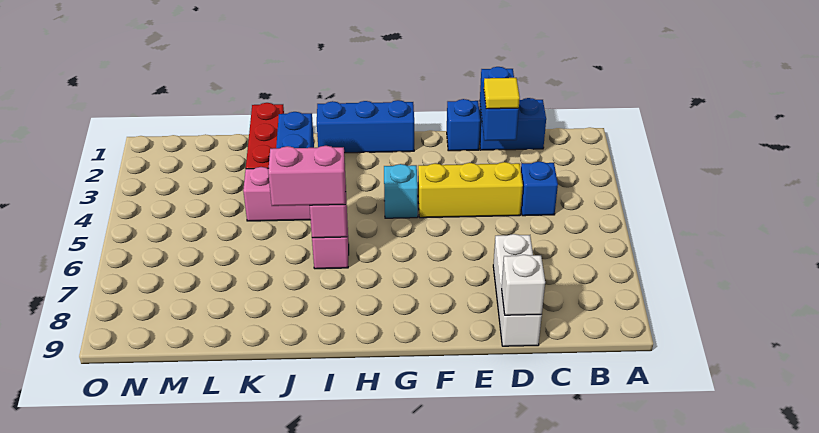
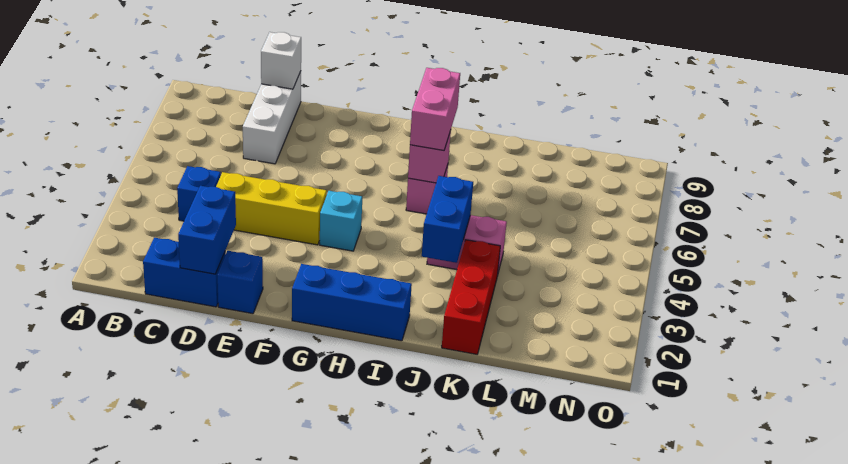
yellow tile D2 level 3 -> none
pink brick I6:J6 level 3 -> pink brick I6:I7 level 3

